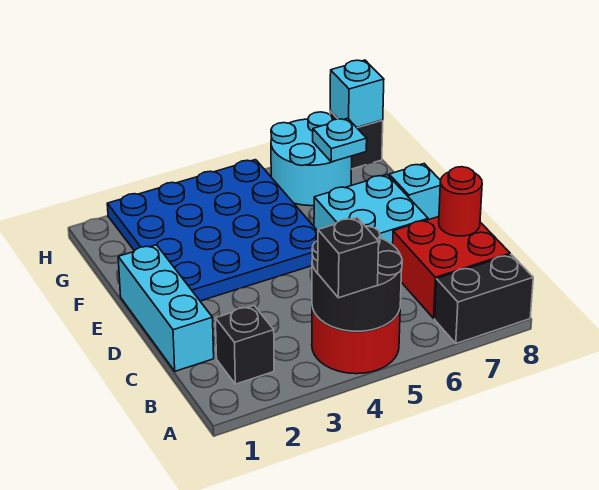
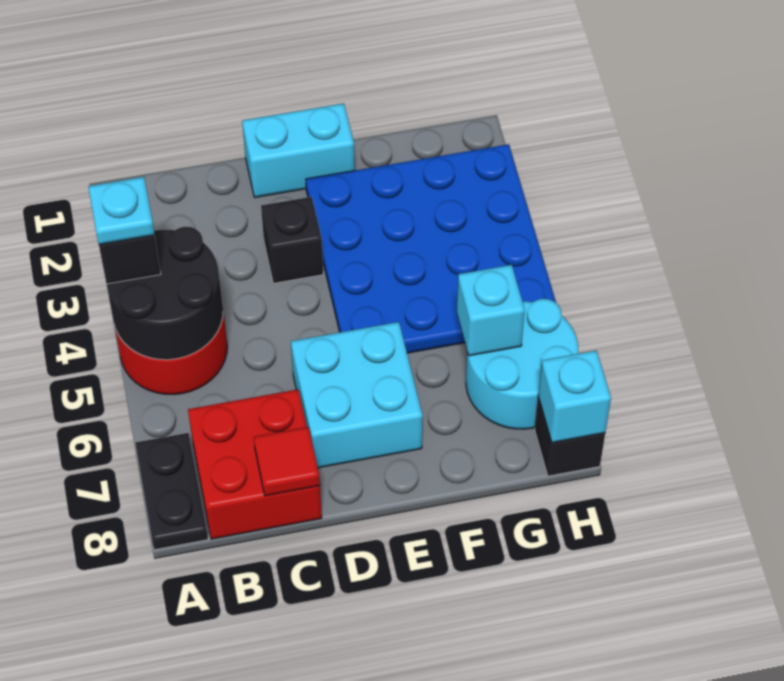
black brick A7:A8 level 1 -> black plate A7:A8 level 1
black brick B2 level 1 -> black brick D3 level 1
cyan brick C1:E1 level 1 -> cyan brick D1:E1 level 1
red round brick C8 level 2 -> red tile C8 level 2
cyan brick E8 level 1 -> cyan brick G6 level 2
cyan plate G7 level 2 -> cyan plate A4 level 4

